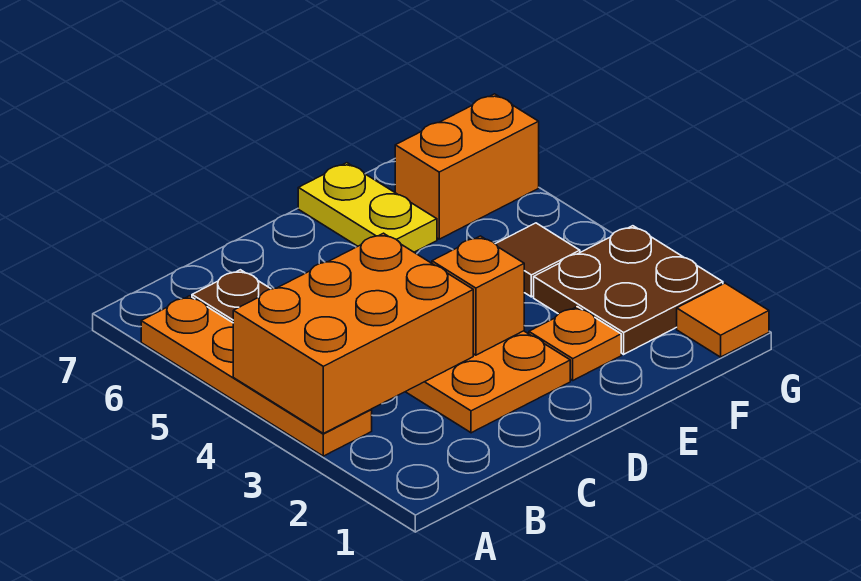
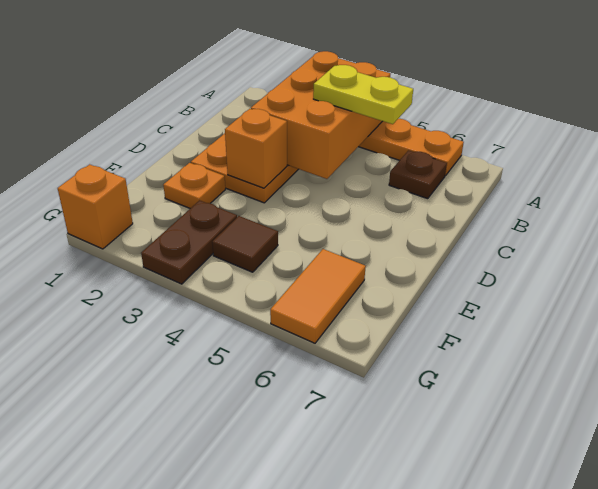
yellow plate E6:E7 level 1 -> yellow plate B4:B5 level 3
brown plate F2:G3 level 1 -> brown plate F3:G3 level 1
orange brick F6:G6 level 1 -> orange tile F6:G6 level 1
orange tile G1 level 1 -> orange brick G1 level 1

